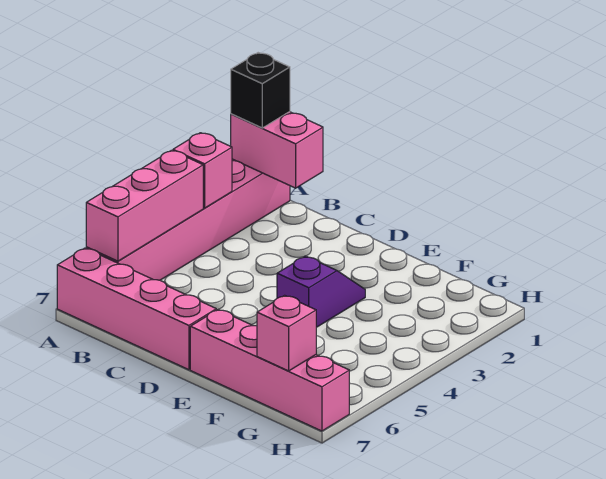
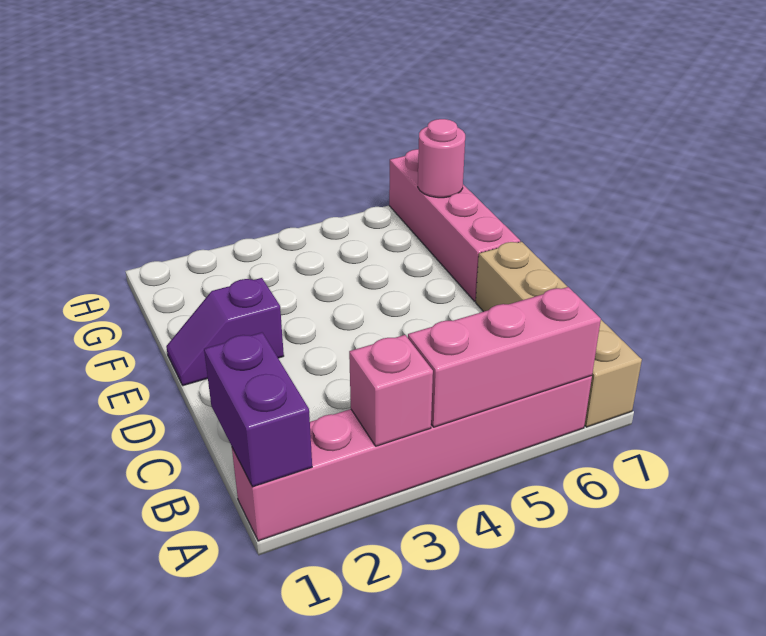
pink brick A1:B1 level 2 -> purple brick A1:B1 level 2
black brick A1 level 3 -> none
pink brick A7:D7 level 1 -> tan brick A7:D7 level 1
purple slope E3:E4 level 1 top 4 -> purple slope E1:E2 level 1 top 2
pink brick G7 level 2 -> pink round brick G7 level 2

